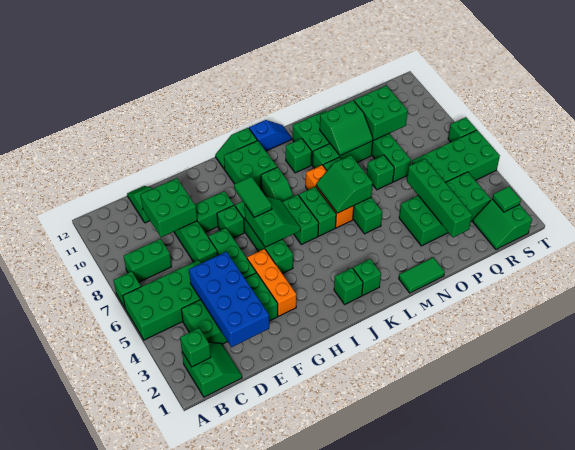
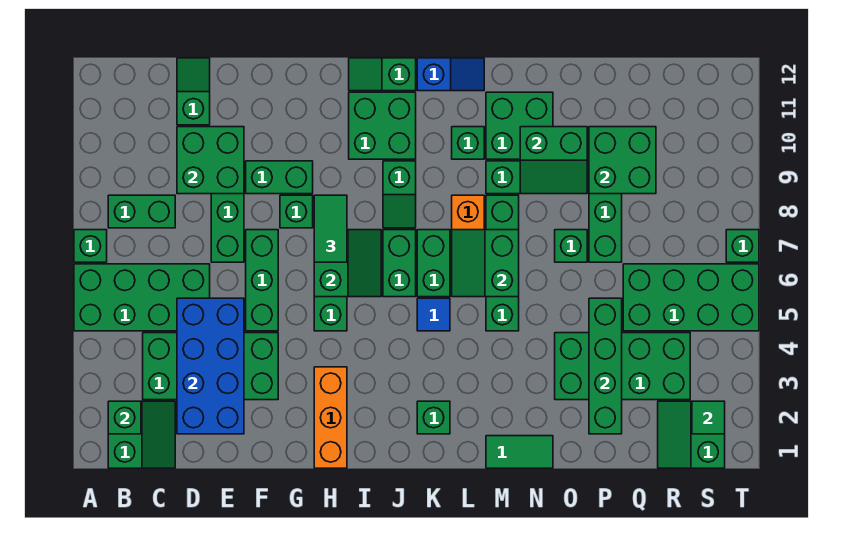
orange brick G3:G5 level 1 -> orange brick H1:H3 level 1
green brick J2 level 1 -> none
none -> blue tile K5 level 1

